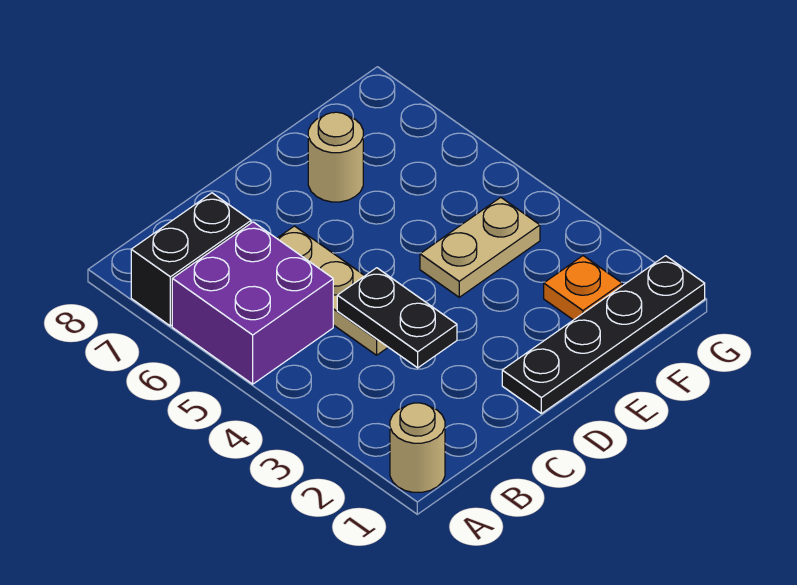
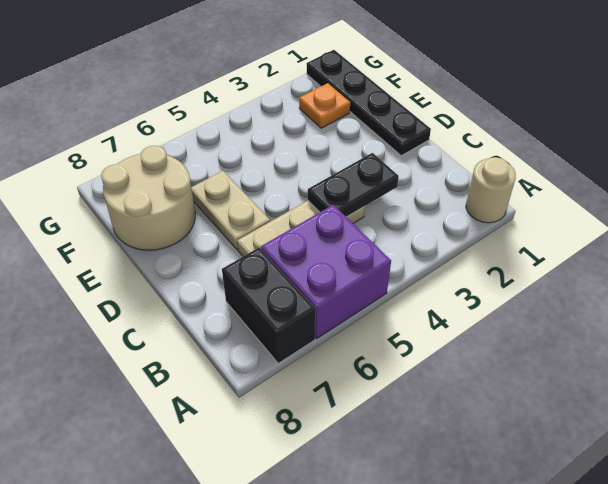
tan plate E4:F4 level 1 -> tan plate D6:E6 level 1
tan round brick E7 level 1 -> tan round brick E7:F8 level 1

